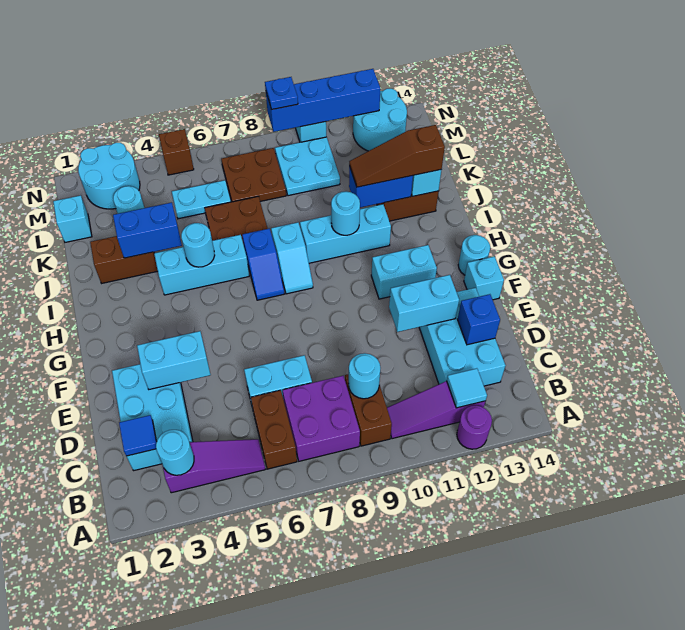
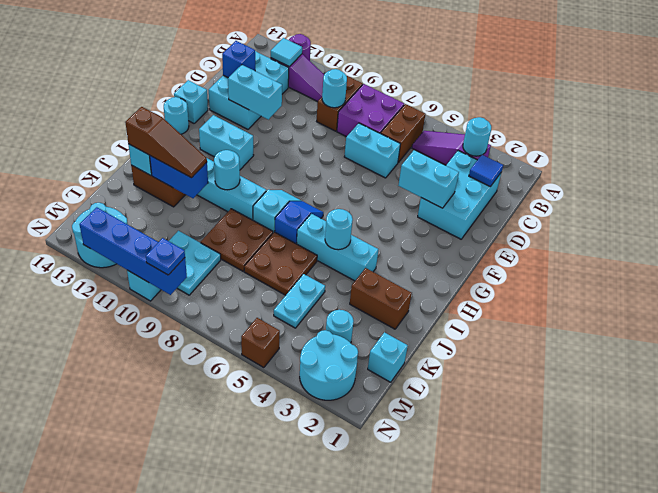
blue brick J3:J4 level 2 -> none
cyan plate L5:L6 level 1 -> cyan plate K5:L5 level 1
brown plate L7:M8 level 1 -> brown plate J8:K9 level 1

